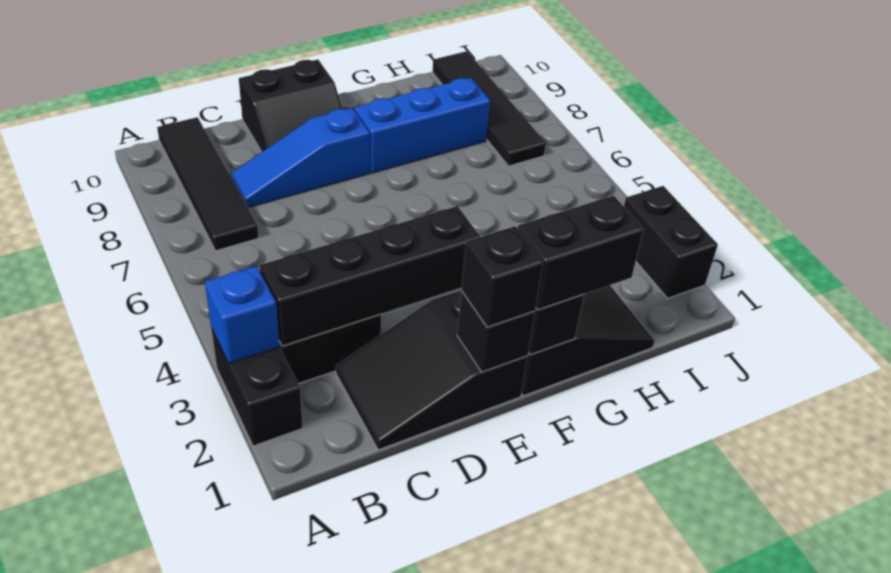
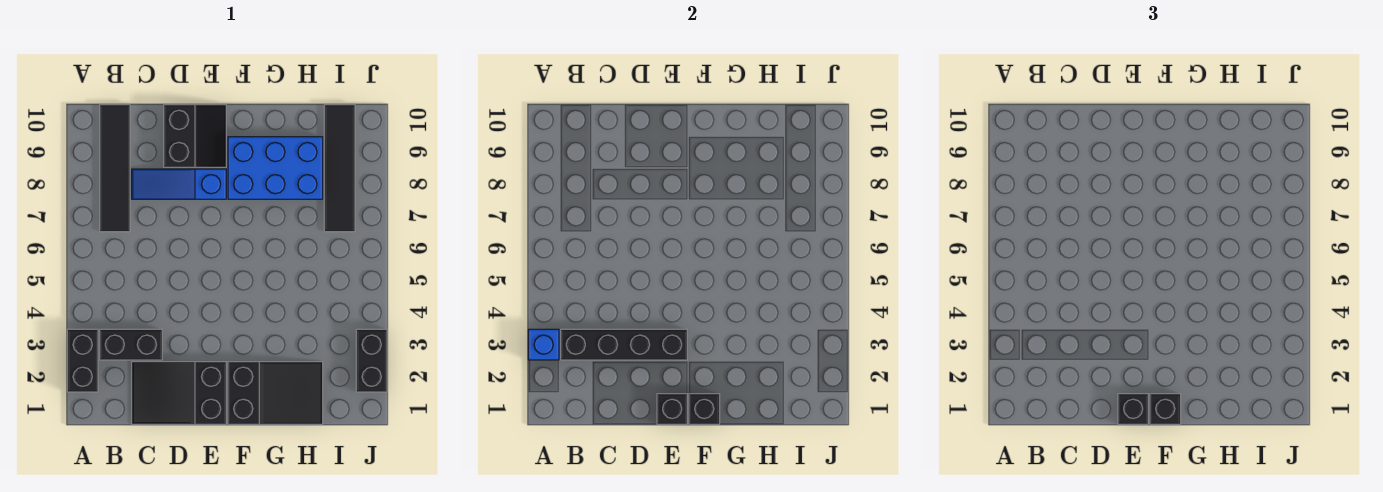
black slope D9:E10 level 1 top 10 -> black slope D9:E10 level 1 top D
black brick F1:G1 level 3 -> black brick F1 level 3
blue brick F8:H8 level 1 -> blue brick F8:H9 level 1

